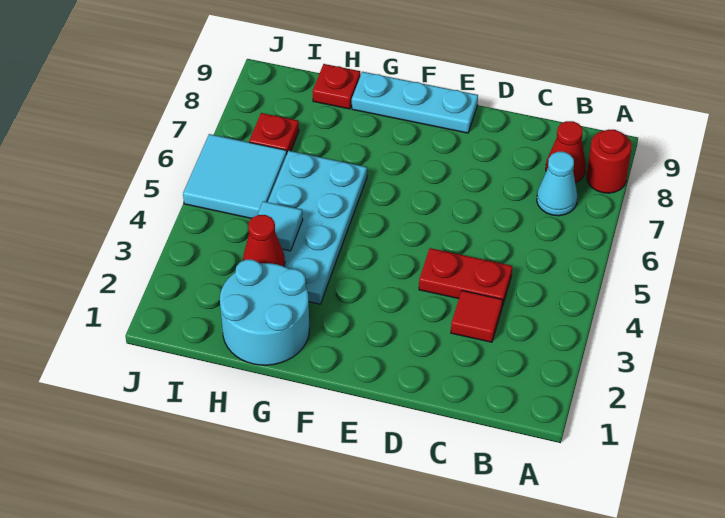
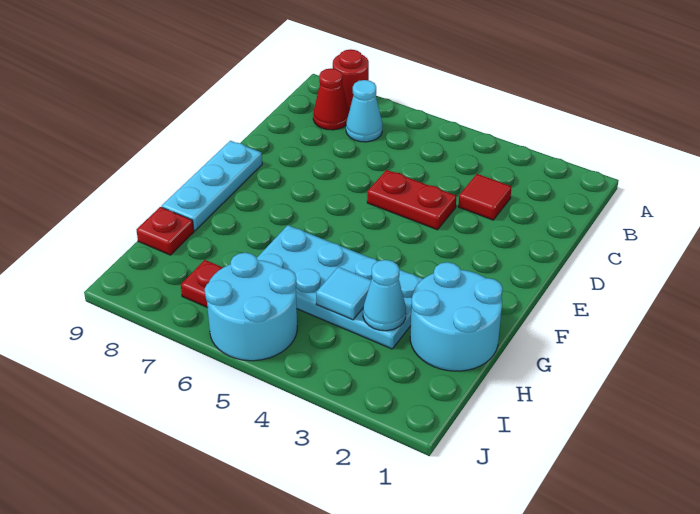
red plate C4:D4 level 1 -> red plate D4:D5 level 1
red cone H3 level 2 -> cyan cone H3 level 2
cyan tile I5:J6 level 1 -> cyan round brick I5:J6 level 1

